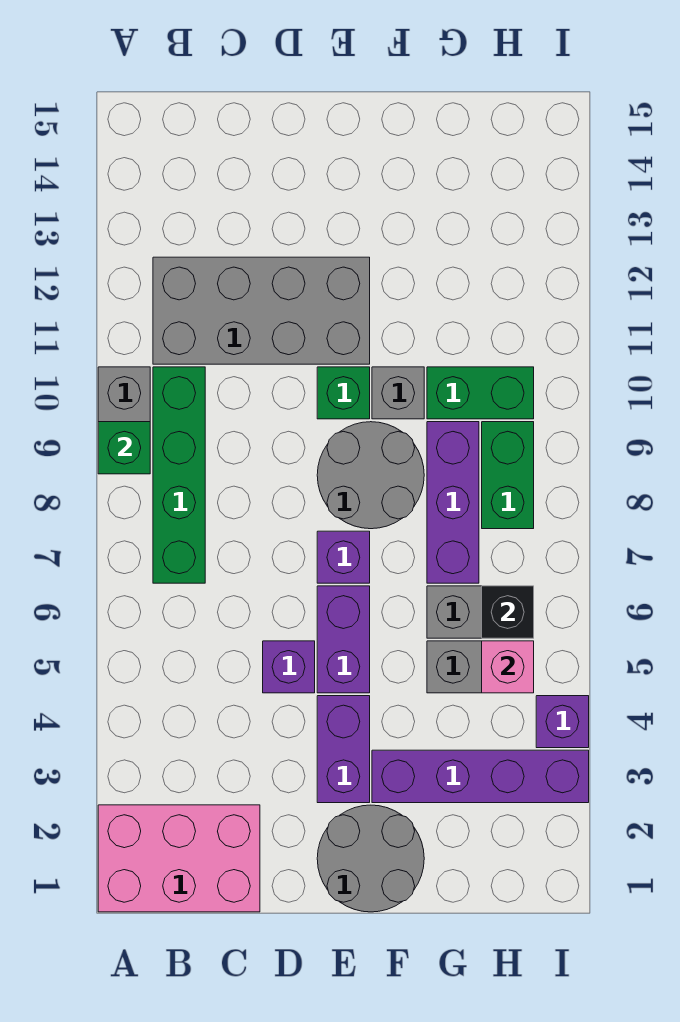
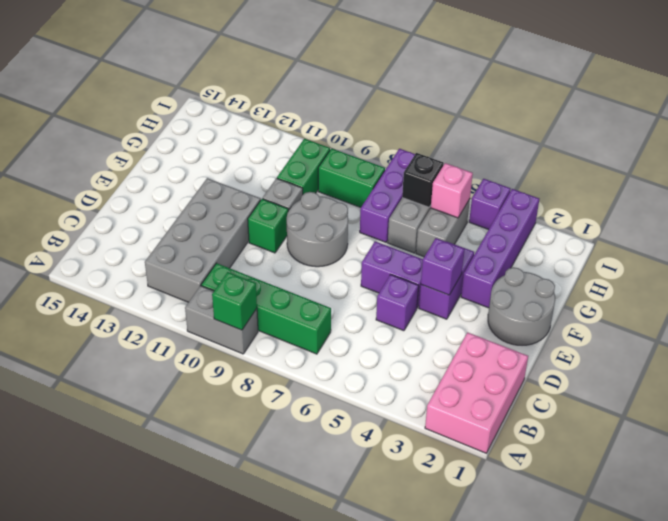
purple brick E3:E4 level 1 -> purple brick E4:F4 level 1
purple brick E7 level 1 -> purple brick E4 level 2
purple brick G7:G9 level 1 -> purple brick G7:I7 level 1

